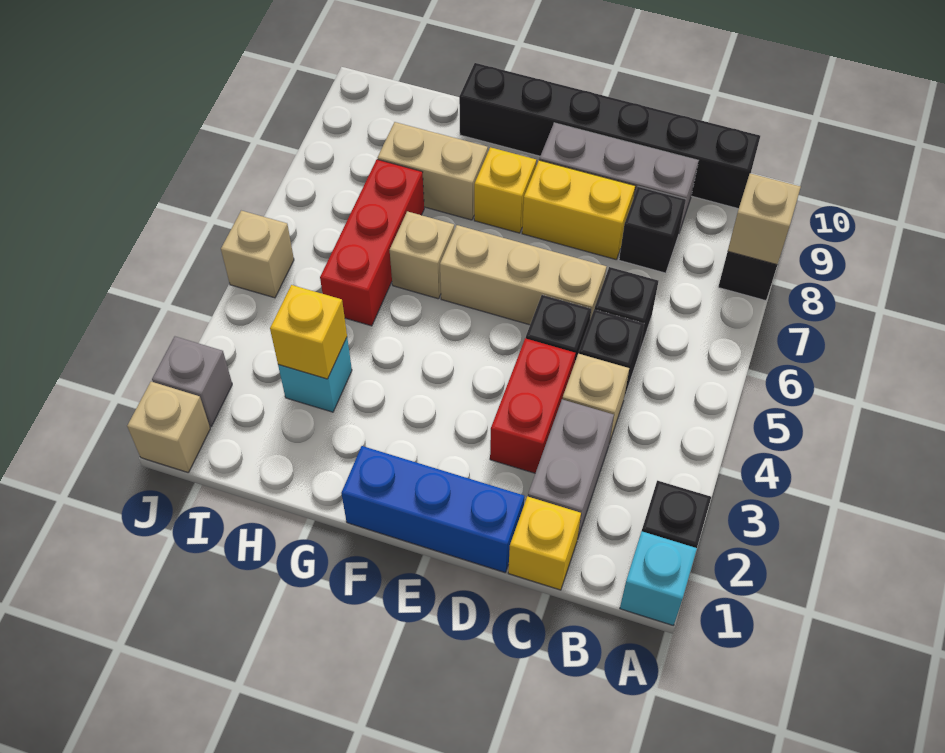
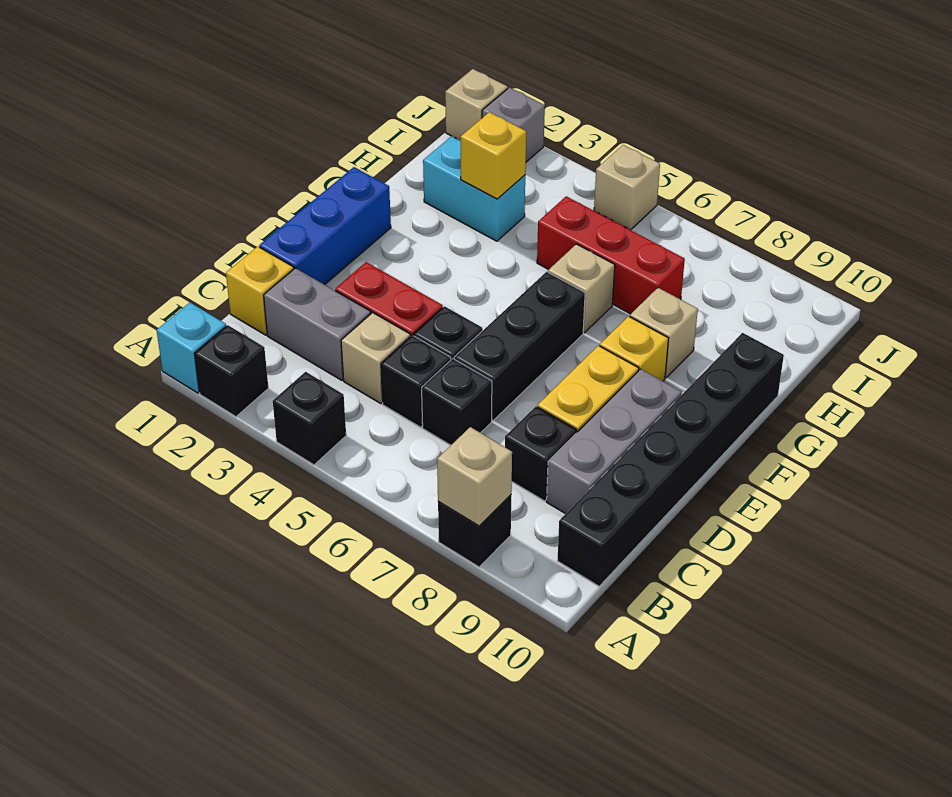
none -> black brick A4 level 1
tan brick D6:F6 level 1 -> black brick D6:F6 level 1
tan brick G8:H8 level 1 -> tan brick G8 level 1
cyan brick H3 level 1 -> cyan brick H2:H3 level 1

